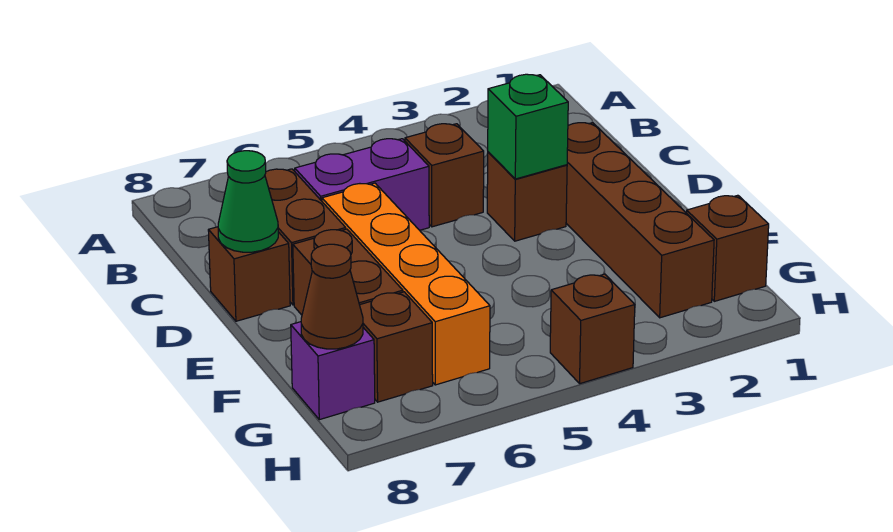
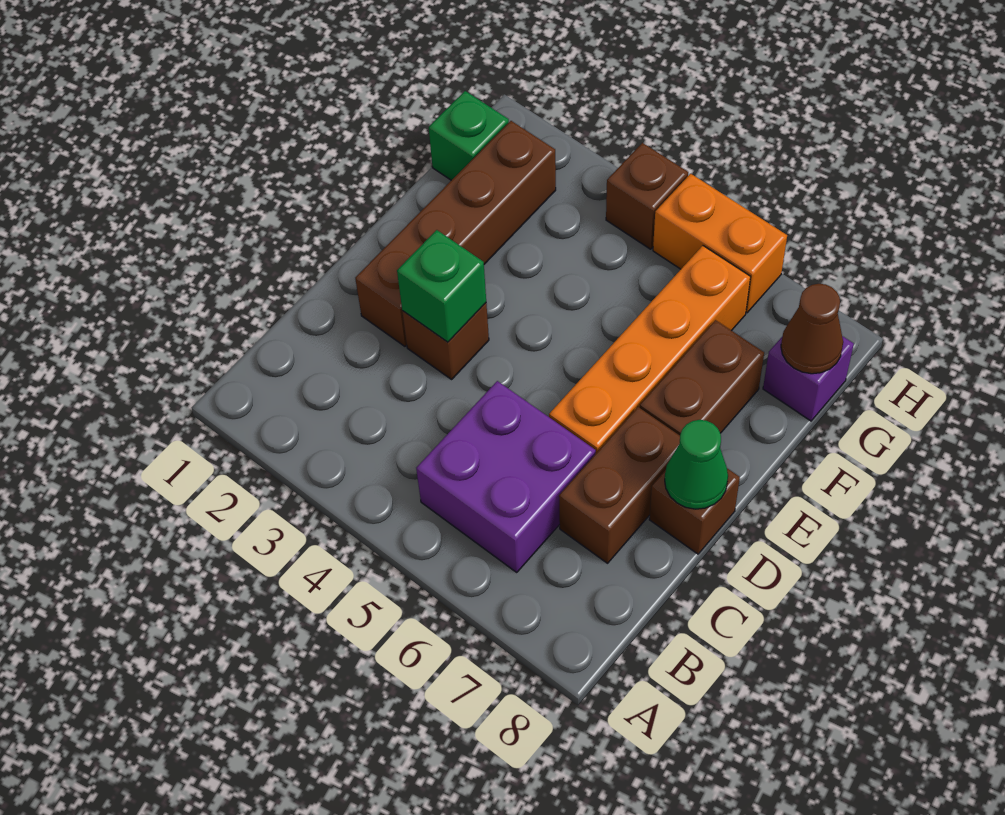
brown brick C4 level 1 -> none
purple brick C5:C6 level 1 -> purple brick B5:C6 level 1
brown brick G1 level 1 -> green brick G1 level 1
brown brick G7 level 1 -> none
none -> orange brick H5:H6 level 1

